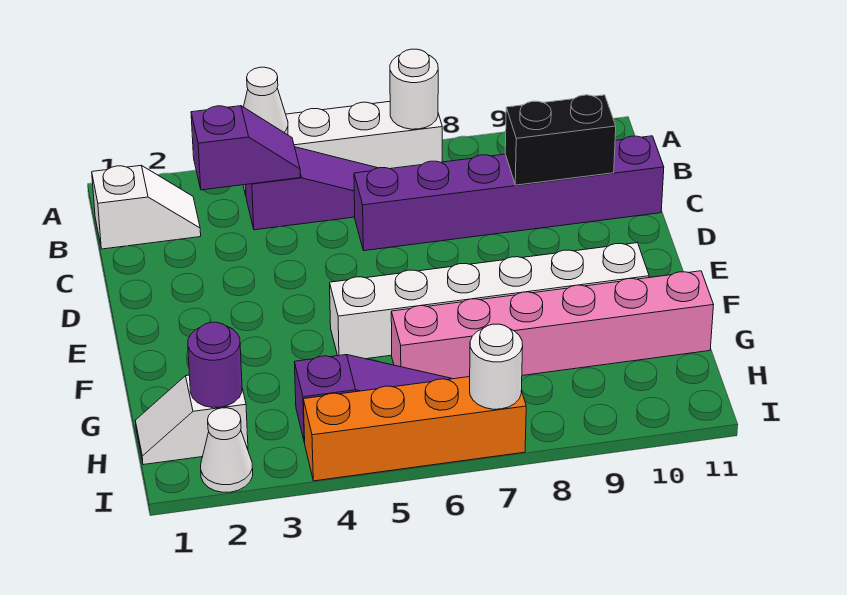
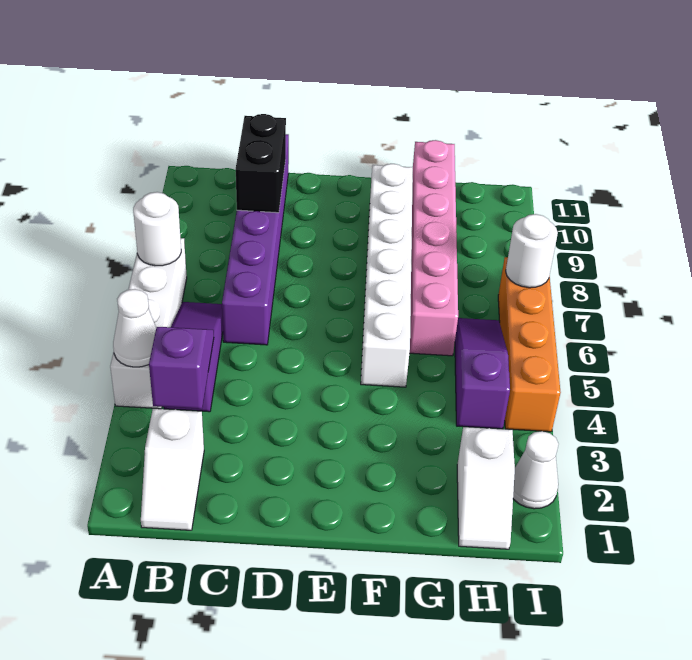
white slope B1:B2 level 1 top 1 -> white slope B1:B2 level 1 top 2
purple round brick H2 level 2 -> none

